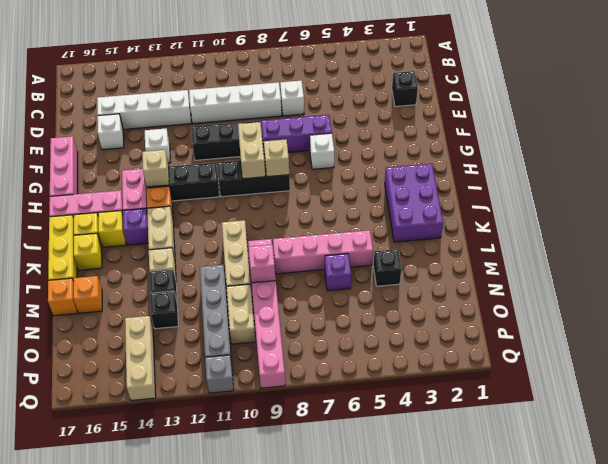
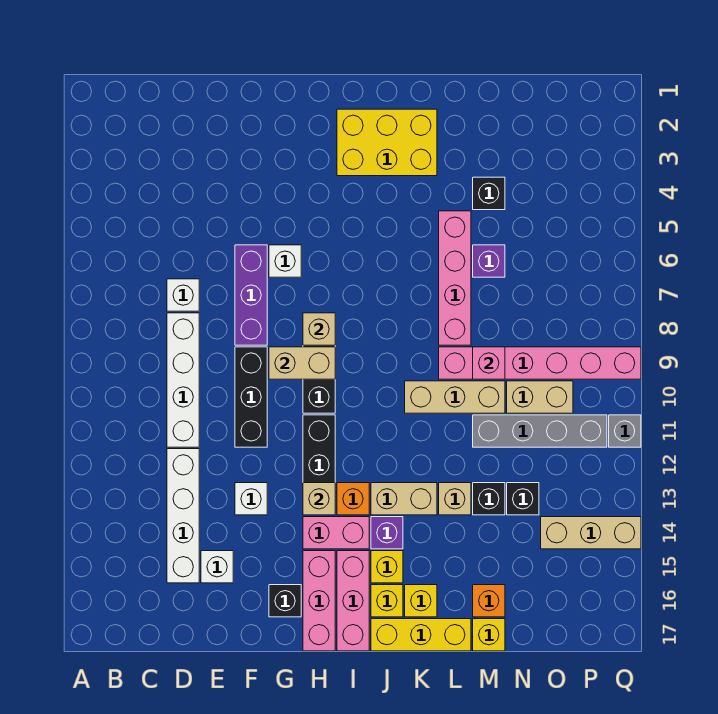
black brick D2 level 1 -> black brick G16 level 1
pink brick F17:H17 level 1 -> pink brick H15:H17 level 1
purple brick I2:K3 level 1 -> yellow brick I2:K3 level 1
orange brick M17 level 1 -> yellow brick M17 level 1

